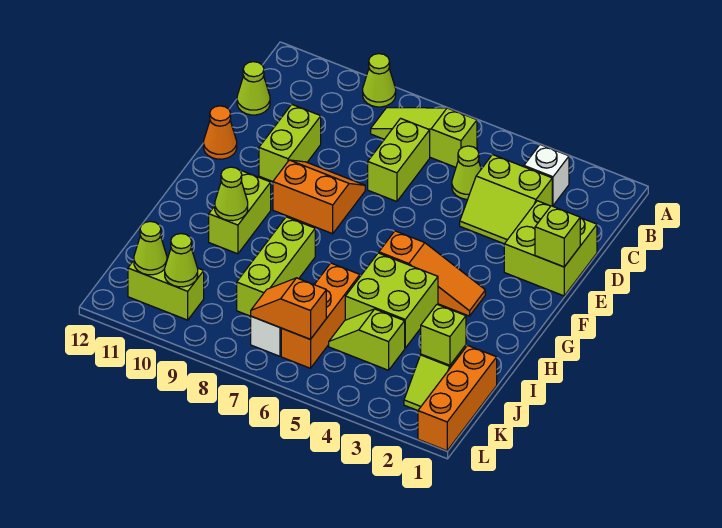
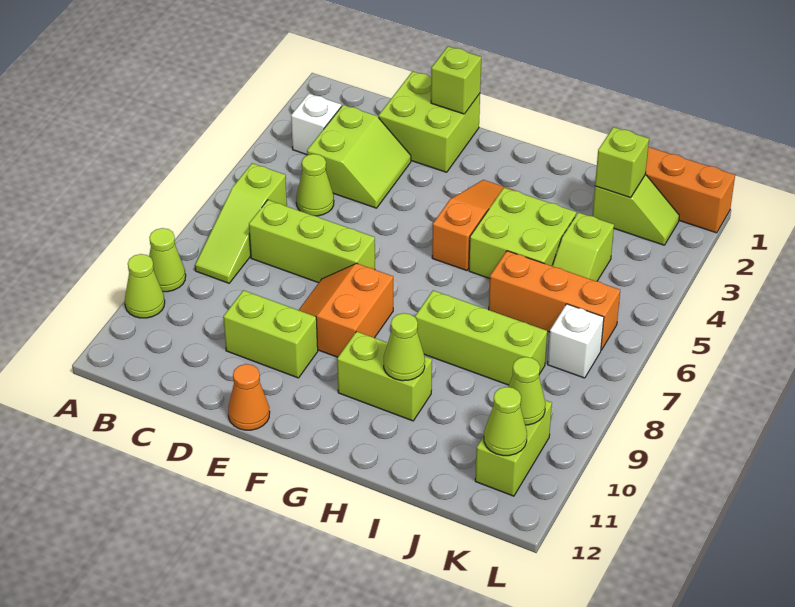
lime brick C7:D7 level 1 -> lime brick C7:E7 level 1
lime cone C12 level 1 -> lime cone A10 level 1
orange slope K6:K7 level 2 top 6 -> none

